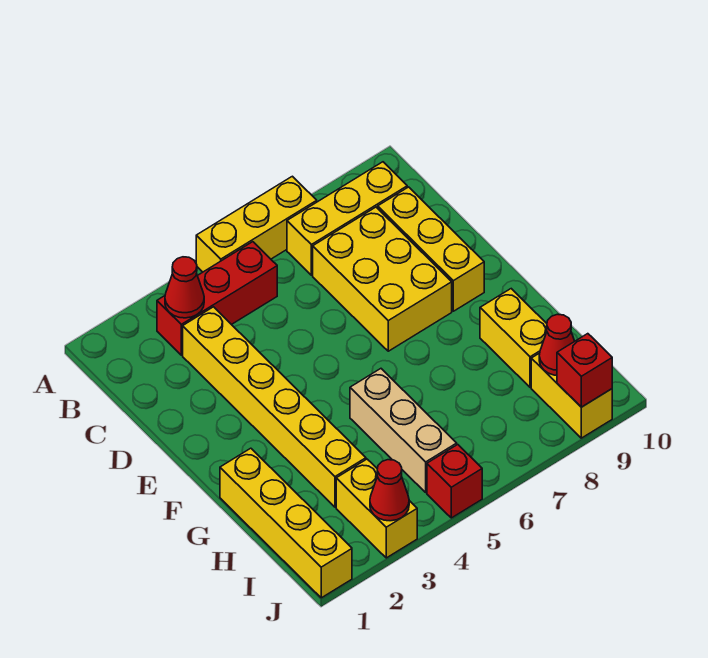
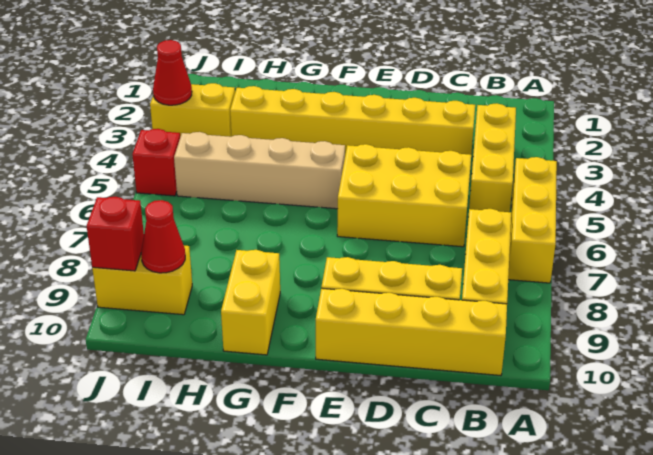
red brick B3:B5 level 1 -> yellow brick B3:B5 level 1
red cone B3 level 2 -> none
yellow brick C7:E8 level 1 -> yellow brick C5:E6 level 1
yellow brick G1:J1 level 1 -> yellow brick B10:E10 level 1
tan brick G5:I5 level 1 -> tan brick F5:I5 level 1
yellow brick G9:H9 level 1 -> yellow brick G9:G10 level 1

